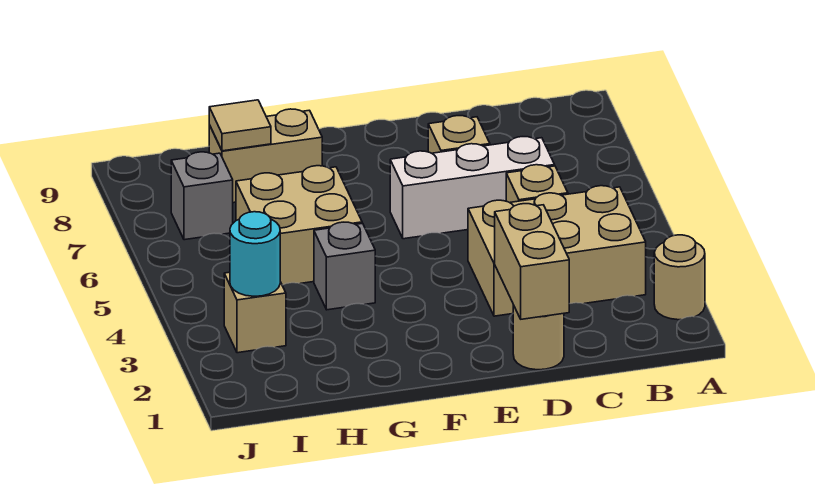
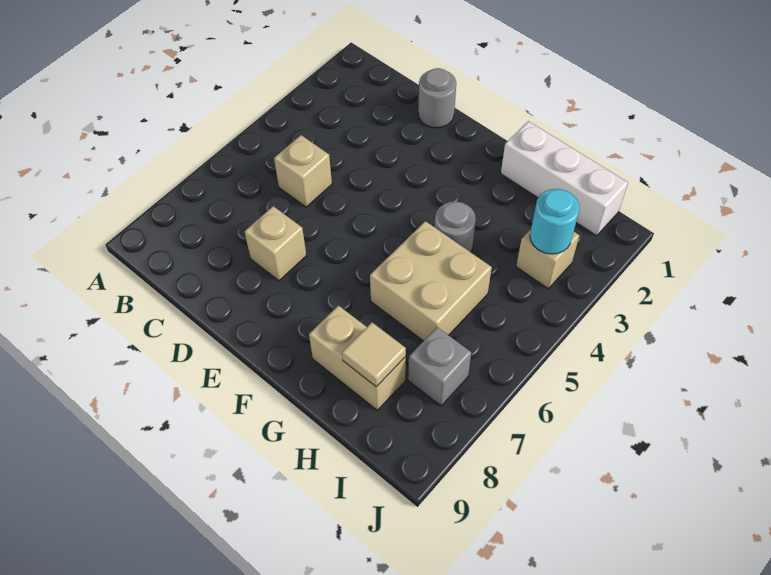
tan round brick A2 level 1 -> none
tan brick B3:D4 level 1 -> none
white brick C6:E6 level 1 -> white brick G1:I1 level 1
tan round brick D1 level 1 -> grey round brick D1 level 1
tan brick D1:D2 level 2 -> none
grey brick G4 level 1 -> grey round brick G4 level 1

